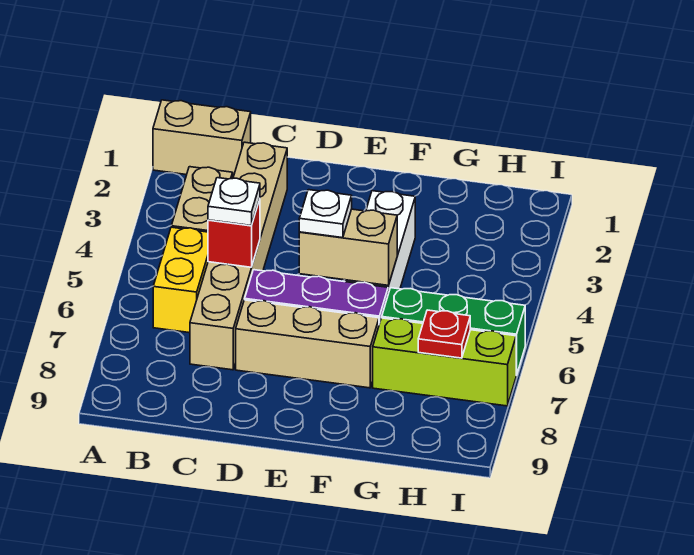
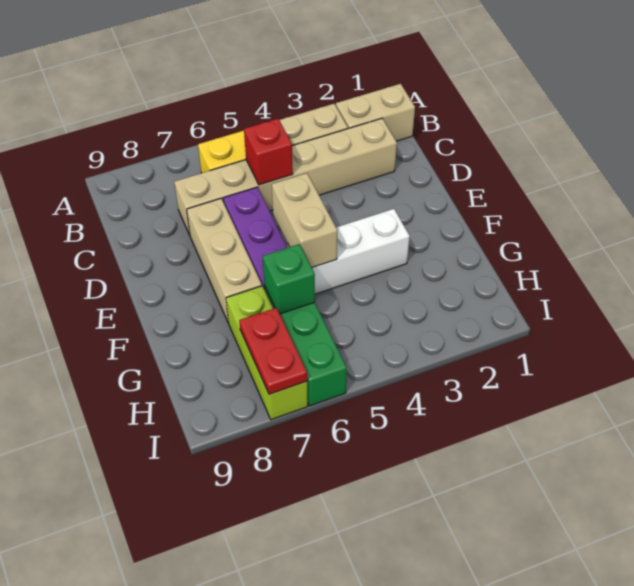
tan brick A1:B1 level 1 -> tan brick B1:B2 level 1
white plate C5 level 3 -> none
white plate E5 level 3 -> none
none -> green brick G6 level 2
red plate H7 level 2 -> red plate H7:I7 level 2

